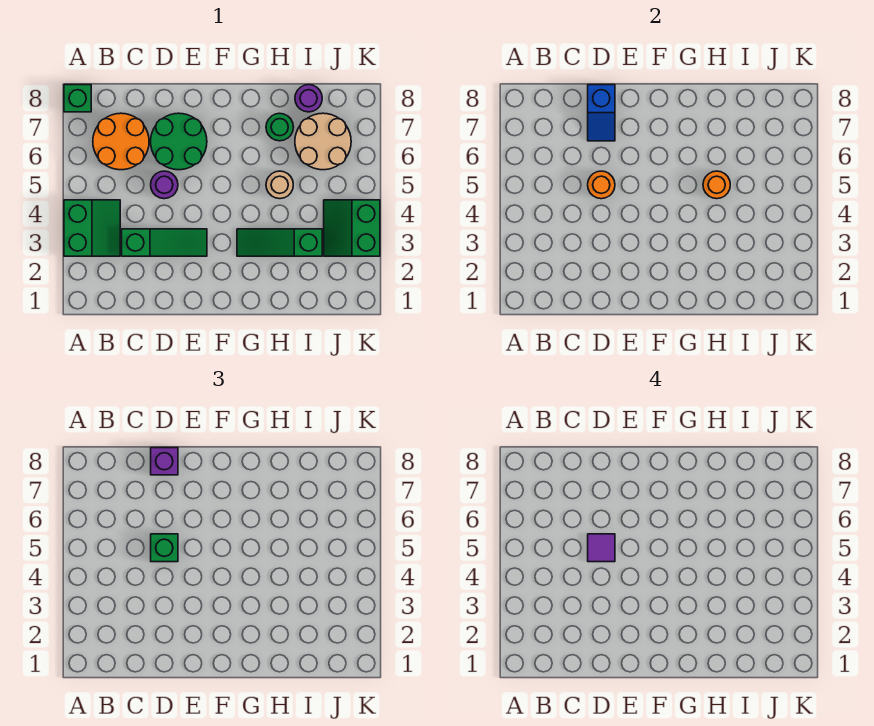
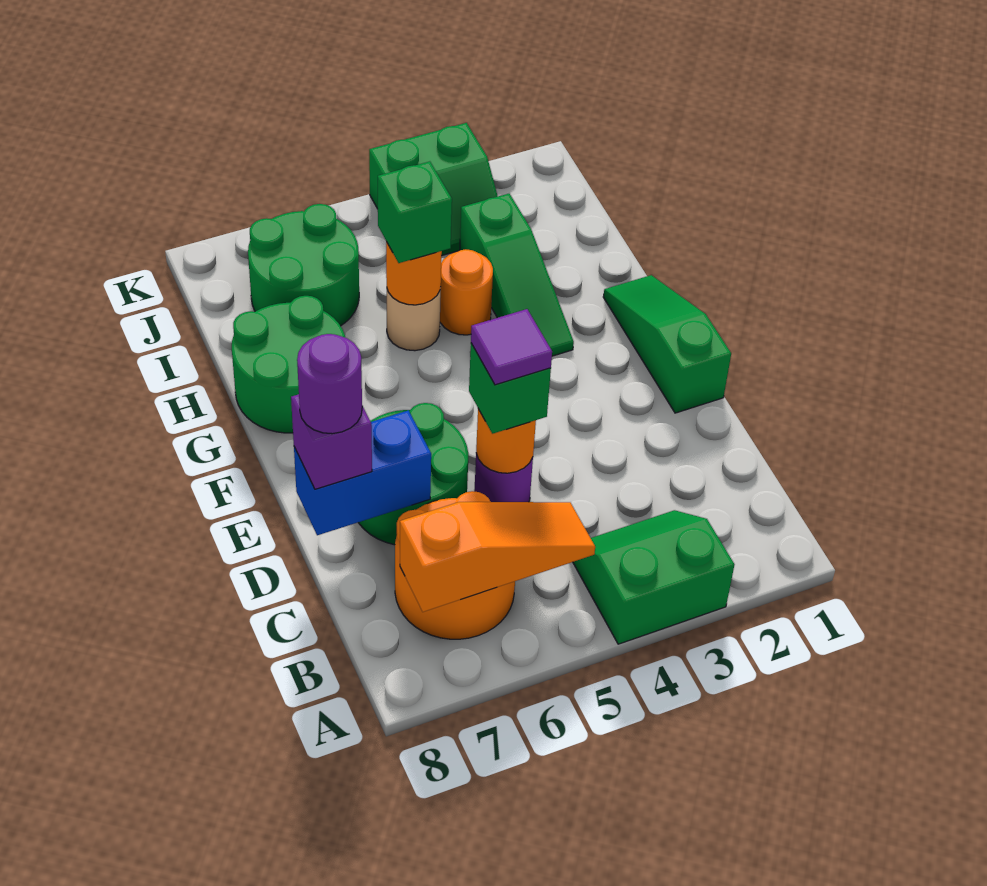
green brick A8 level 1 -> green brick H5 level 3
none -> orange slope B5:B7 level 2 top 7
green slope C3:E3 level 1 top C -> green slope E1:G1 level 1 top E
blue slope D7:D8 level 2 top 8 -> blue brick D7:D8 level 2
none -> orange round brick H4 level 1
green round brick H7 level 1 -> green round brick G7:H8 level 1
tan round brick I6:J7 level 1 -> green round brick I6:J7 level 1
purple round brick I8 level 1 -> purple round brick D8 level 4

